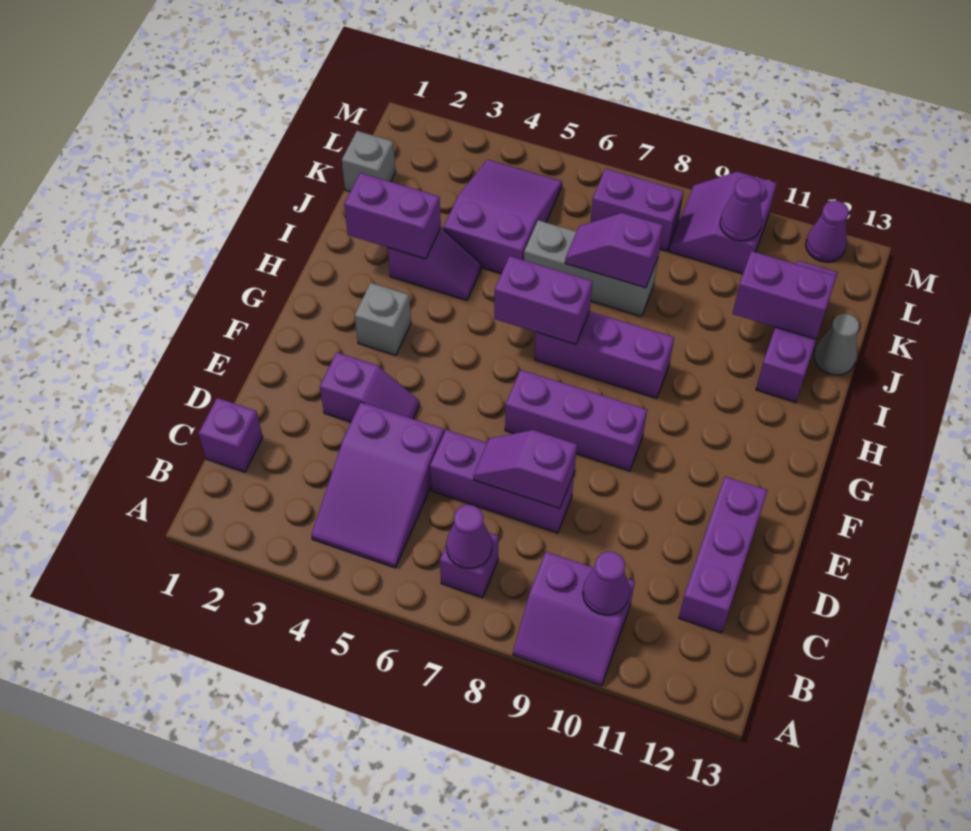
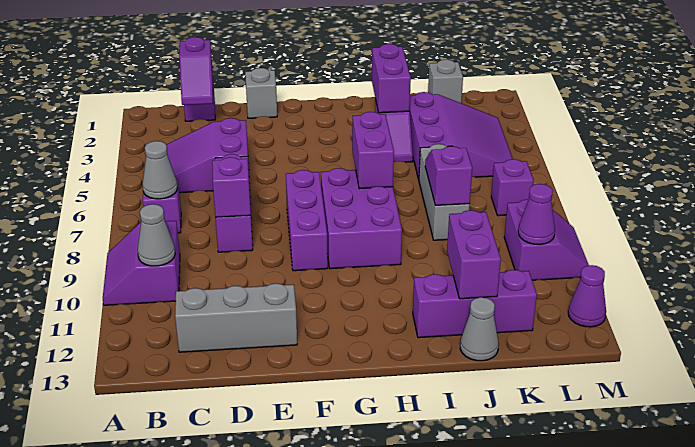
purple cone B7 level 2 -> grey cone B7 level 2
purple cone B10 level 2 -> grey cone B10 level 2
purple brick C12:E12 level 1 -> grey brick C12:E12 level 1
purple slope E3:E4 level 1 top 3 -> purple slope C1:C2 level 2 top 1
grey brick G3 level 1 -> grey brick E1 level 1
purple brick H7:H9 level 1 -> purple brick G7:H9 level 1
purple slope J4:L5 level 1 top J -> purple slope J3:L5 level 1 top J
purple brick L7:L8 level 1 -> purple brick L7 level 1
purple slope L9:M10 level 1 top 10 -> purple slope L9:M10 level 1 top L

